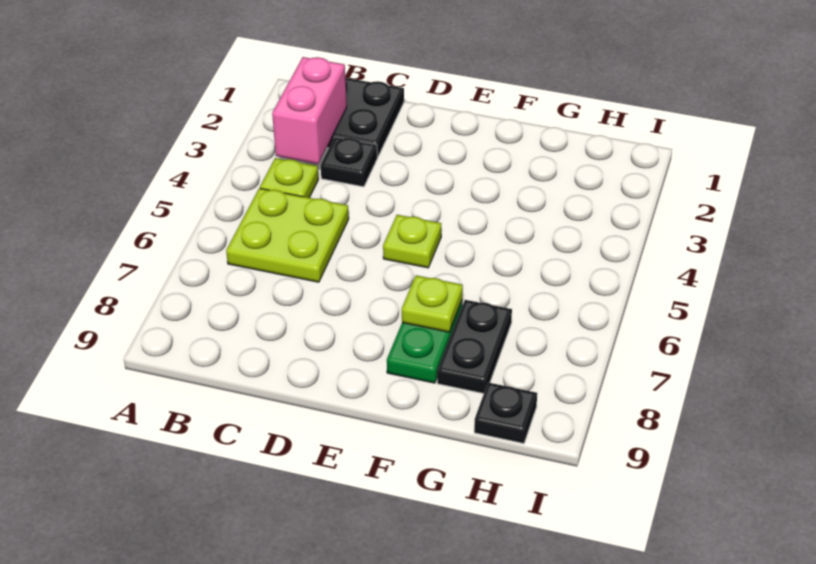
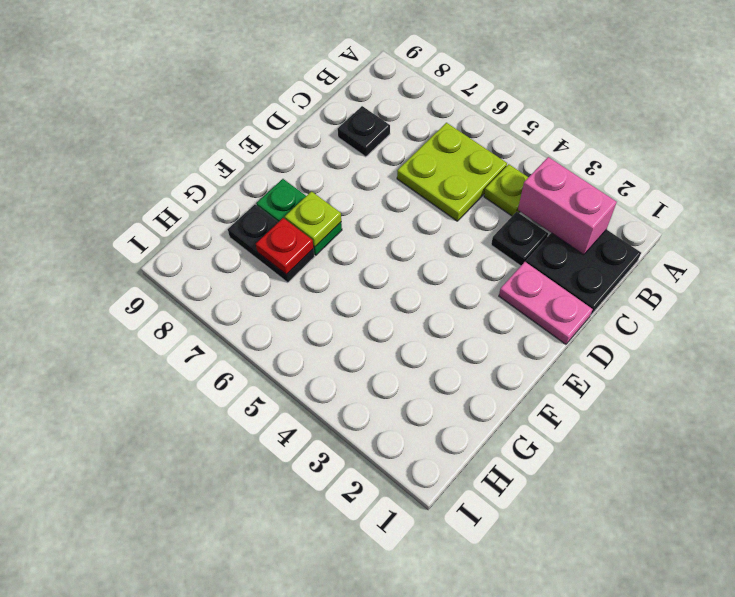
none -> pink plate D1:D2 level 1
lime plate E5 level 1 -> none
none -> red plate G7 level 2
black plate H9 level 1 -> black plate C8 level 1

